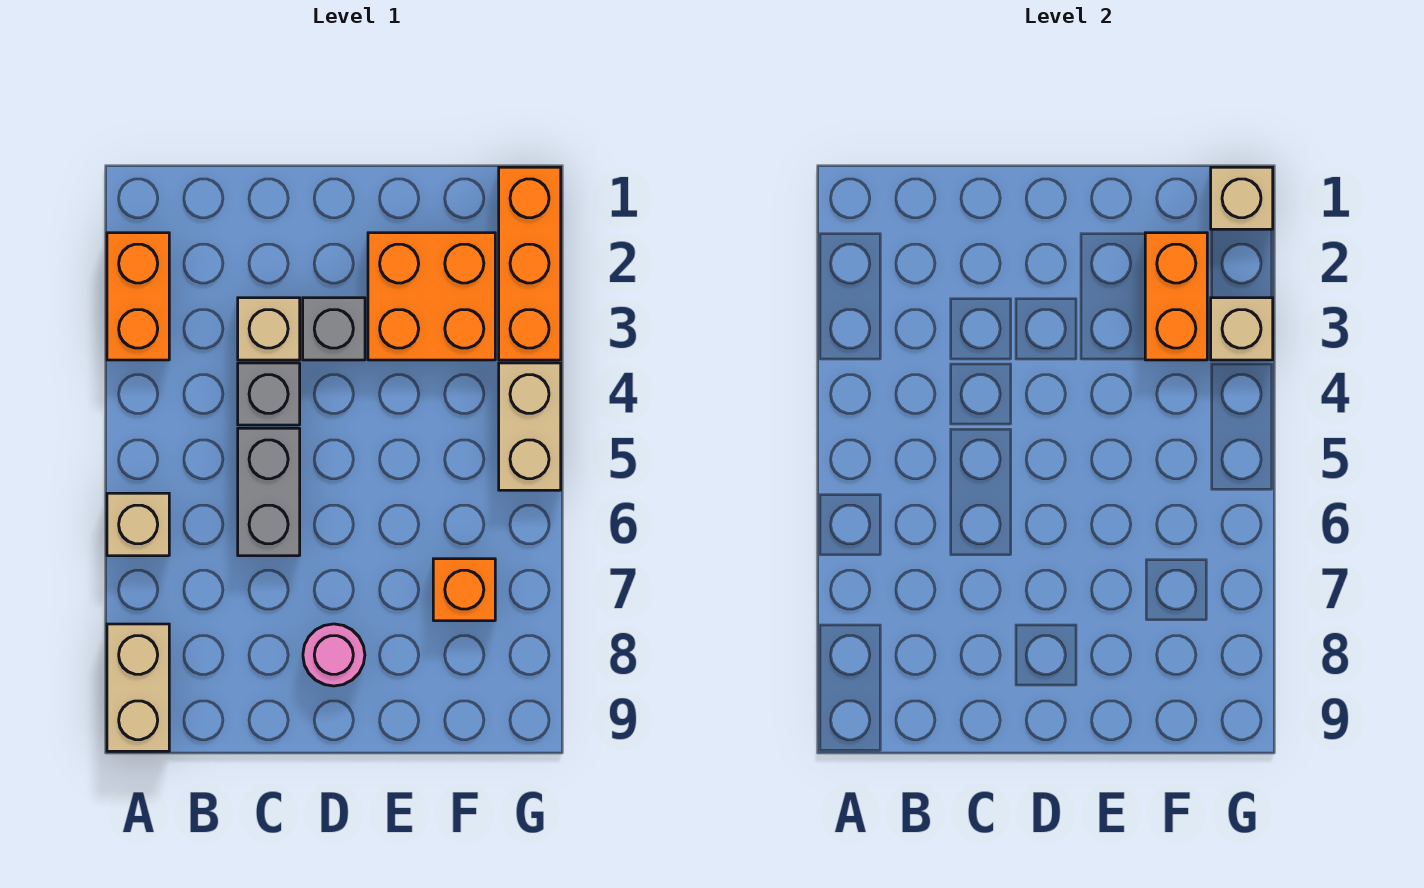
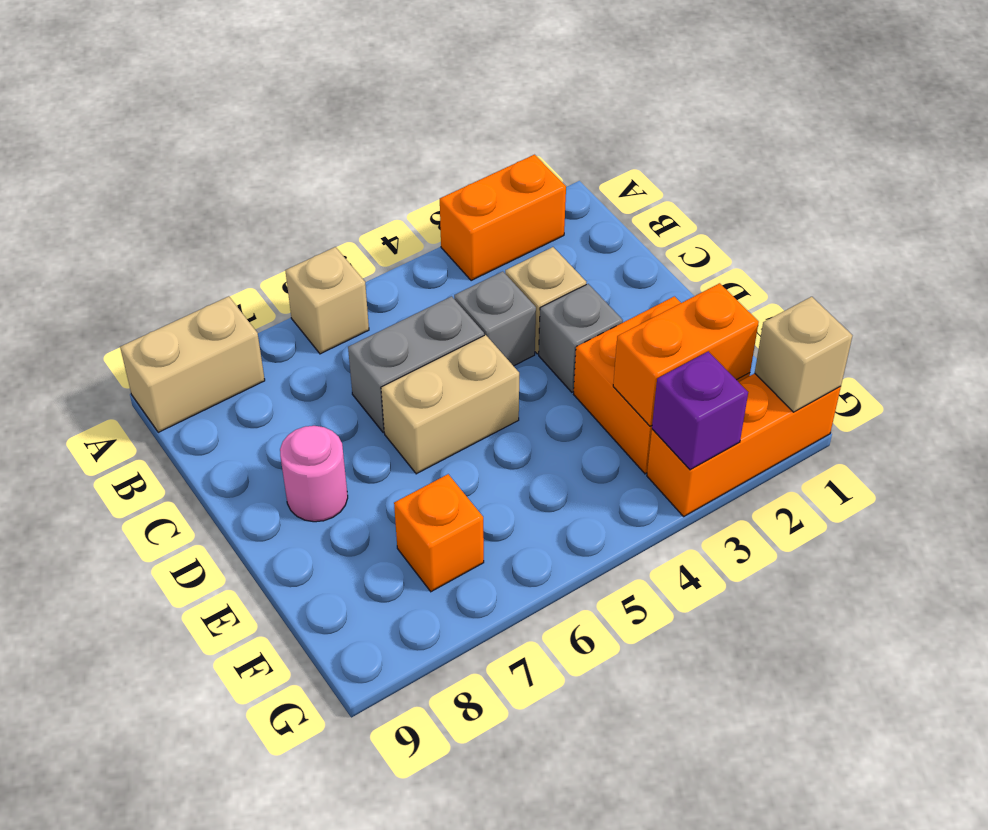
tan brick G3 level 2 -> purple brick G3 level 2
tan brick G4:G5 level 1 -> tan brick D5:D6 level 1

